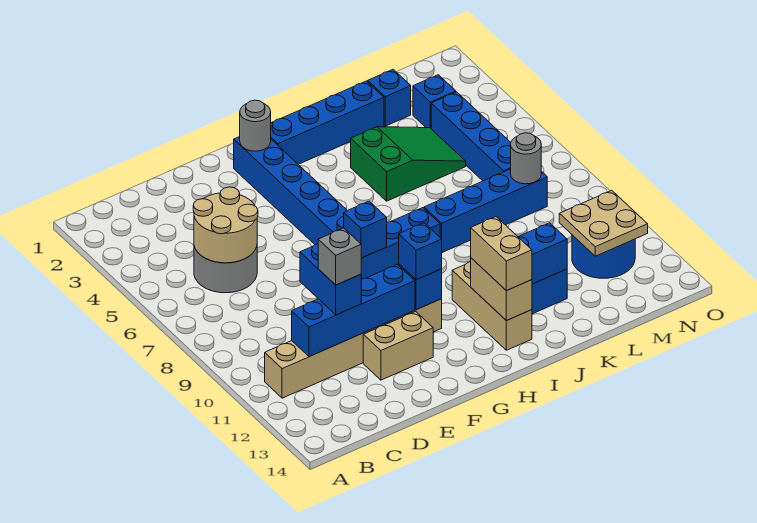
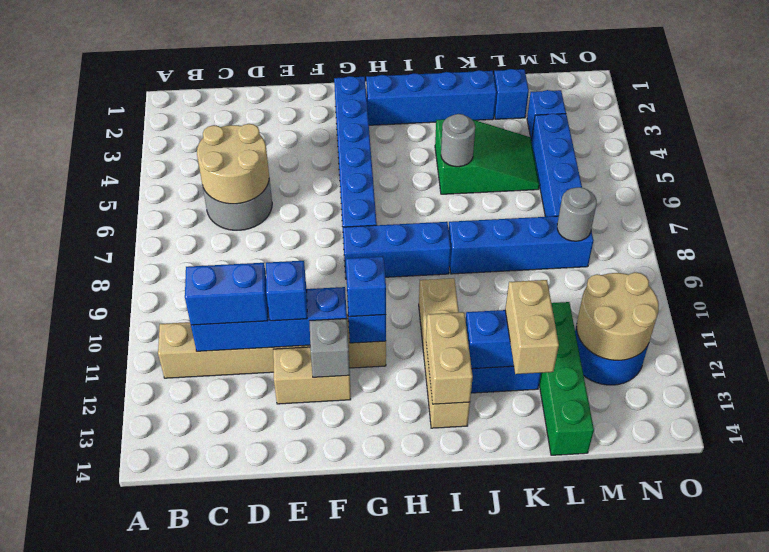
blue brick D10:D11 level 3 -> blue brick C11:D11 level 3
grey brick D11 level 4 -> grey brick F12 level 2
grey round brick G2 level 2 -> grey round brick J5 level 2
blue brick G8 level 2 -> blue brick E11 level 3
tan brick I11:I13 level 1 -> tan brick I10:I13 level 1
tan brick I12:I13 level 3 -> tan brick K12:K13 level 3
none -> green brick L11:L14 level 1
tan plate M11:N12 level 2 -> tan round brick M11:N12 level 2

